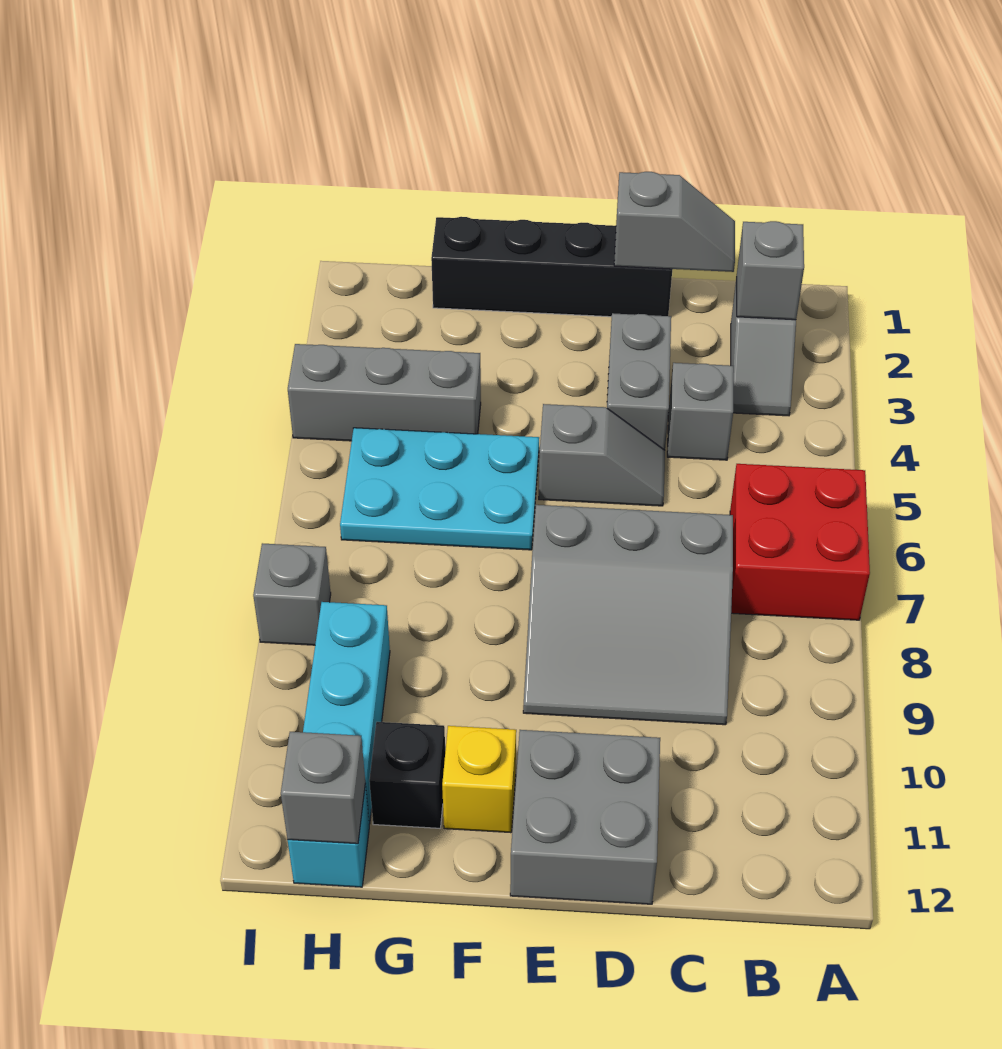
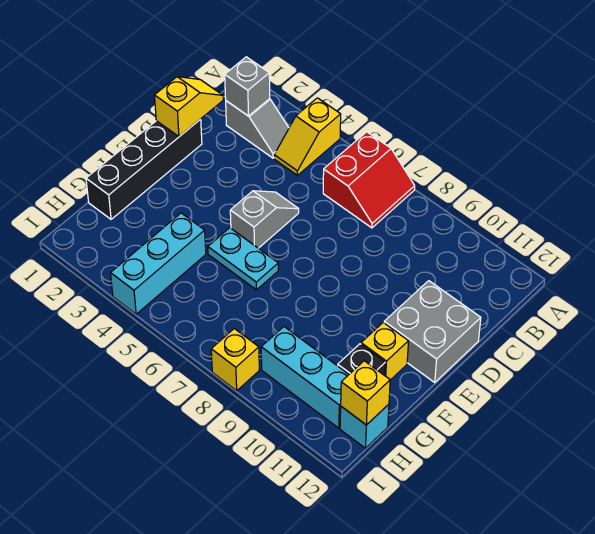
none -> yellow slope A4:B4 level 1 top A
red brick A6:B7 level 1 -> red slope A6:B7 level 1 top 6
grey slope C1:D1 level 2 top D -> yellow slope C1:D1 level 2 top D
grey brick C4 level 1 -> none
grey slope C7:E9 level 1 top 7 -> none
grey brick D3:D4 level 1 -> none
cyan plate F5:H6 level 1 -> cyan plate F5:F6 level 1
grey brick G4:I4 level 1 -> cyan brick G4:I4 level 1
grey brick H12 level 2 -> yellow brick H12 level 2
grey brick I8 level 1 -> yellow brick I8 level 1

